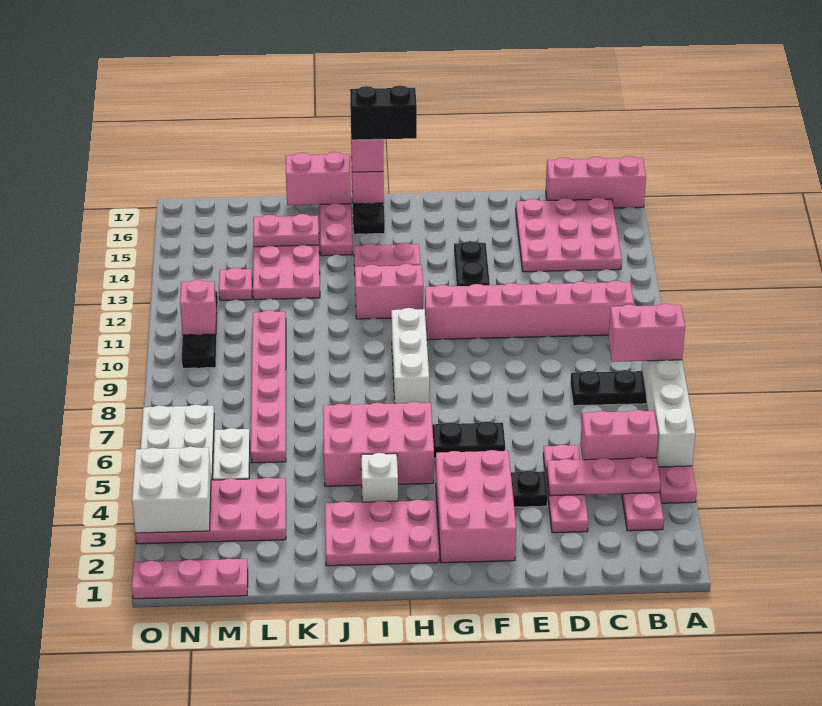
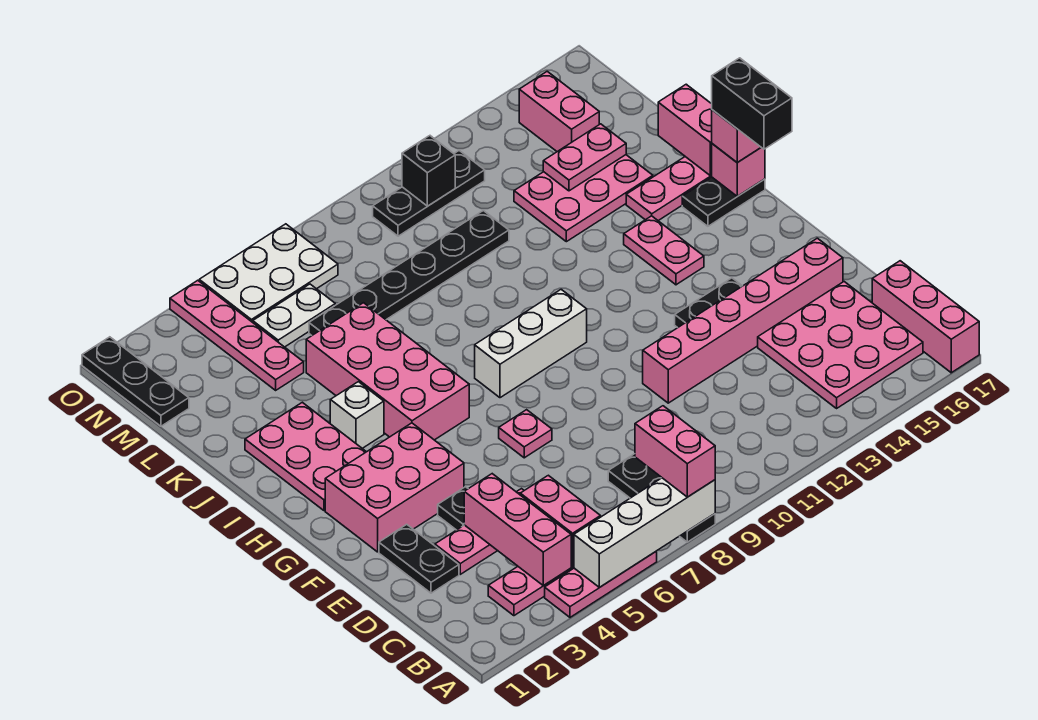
pink plate B4:D4 level 2 -> pink brick B4:D4 level 2
pink brick B11:G11 level 1 -> pink brick E11:E16 level 1
black plate F6:G6 level 1 -> black plate D2:E2 level 1
pink brick H5:J6 level 1 -> pink brick H5:K6 level 1
pink brick H12:I12 level 1 -> pink brick M15:N15 level 1
pink plate K15:L15 level 2 -> pink plate L14:L15 level 2
pink plate L3:O4 level 1 -> pink plate L4:O4 level 1
pink plate L6:L11 level 1 -> black plate L6:L11 level 1
pink plate M1:O1 level 1 -> black plate M1:O1 level 1
pink plate M13 level 1 -> pink plate F7 level 1
white brick N3:O4 level 2 -> none
pink brick N11 level 2 -> black brick N11 level 2

